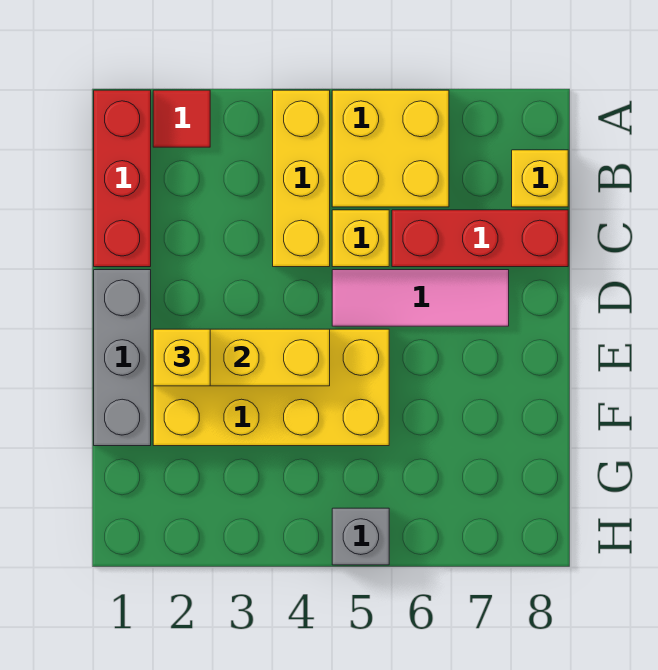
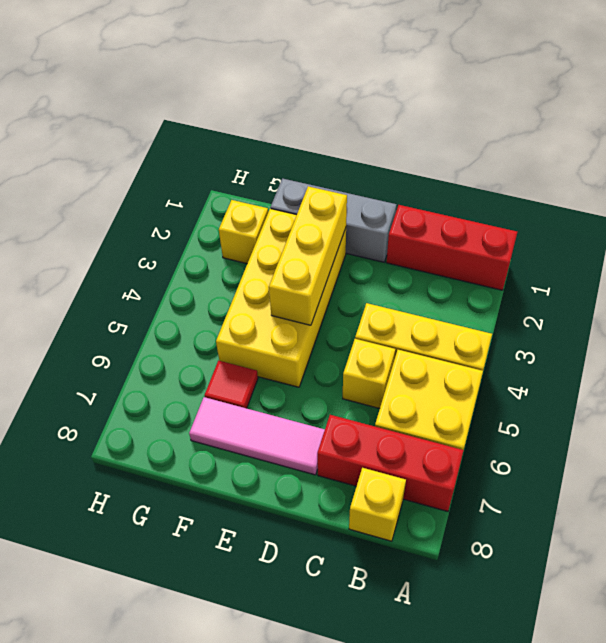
red tile A2 level 1 -> red tile F6 level 1
red brick C6:C8 level 1 -> red brick A7:C7 level 1
pink tile D5:D7 level 1 -> pink tile D7:F7 level 1
yellow brick E2 level 3 -> yellow brick G2 level 1
grey brick H5 level 1 -> none

